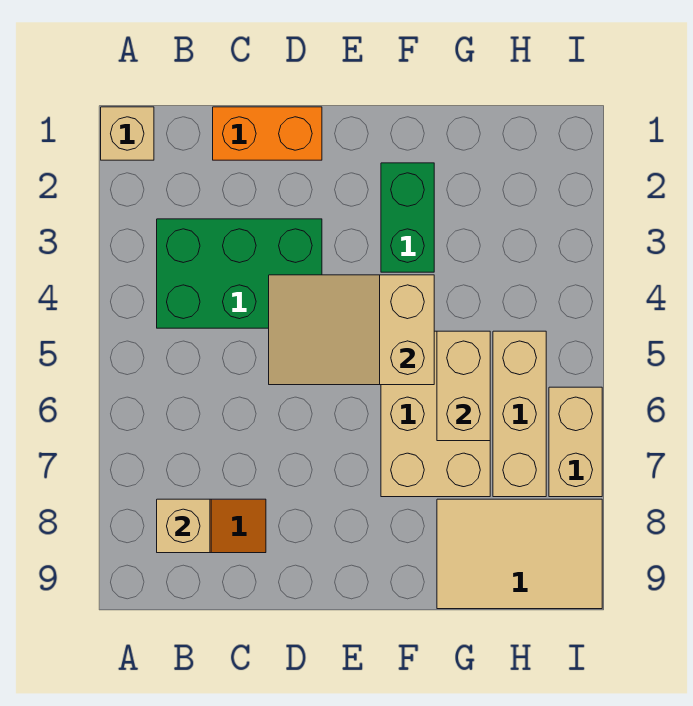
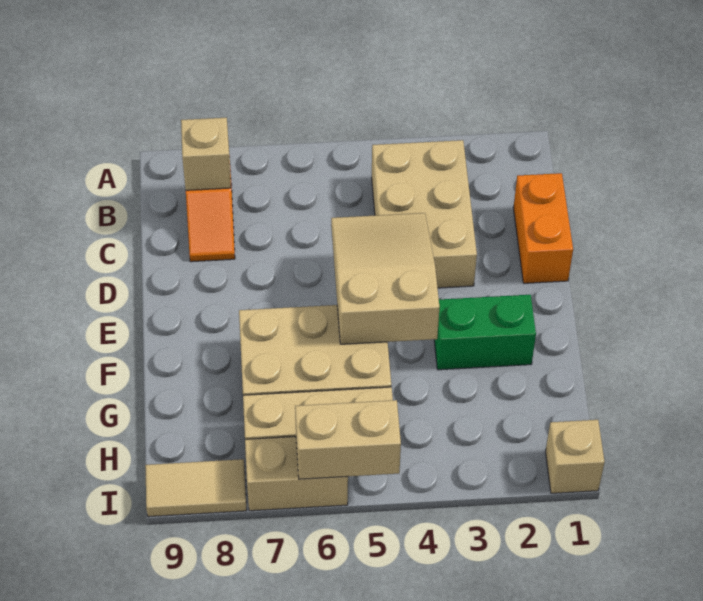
tan brick A1 level 1 -> tan brick I1 level 1
green brick B3:D4 level 1 -> tan brick B3:D4 level 1
tan brick G5:G6 level 2 -> tan brick I5:I6 level 2
tan tile G8:I9 level 1 -> tan tile I8:I9 level 1

